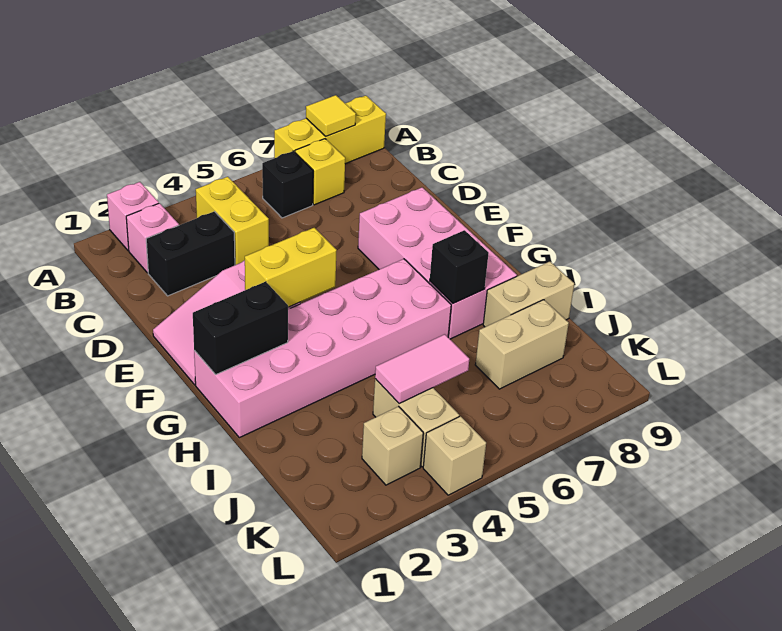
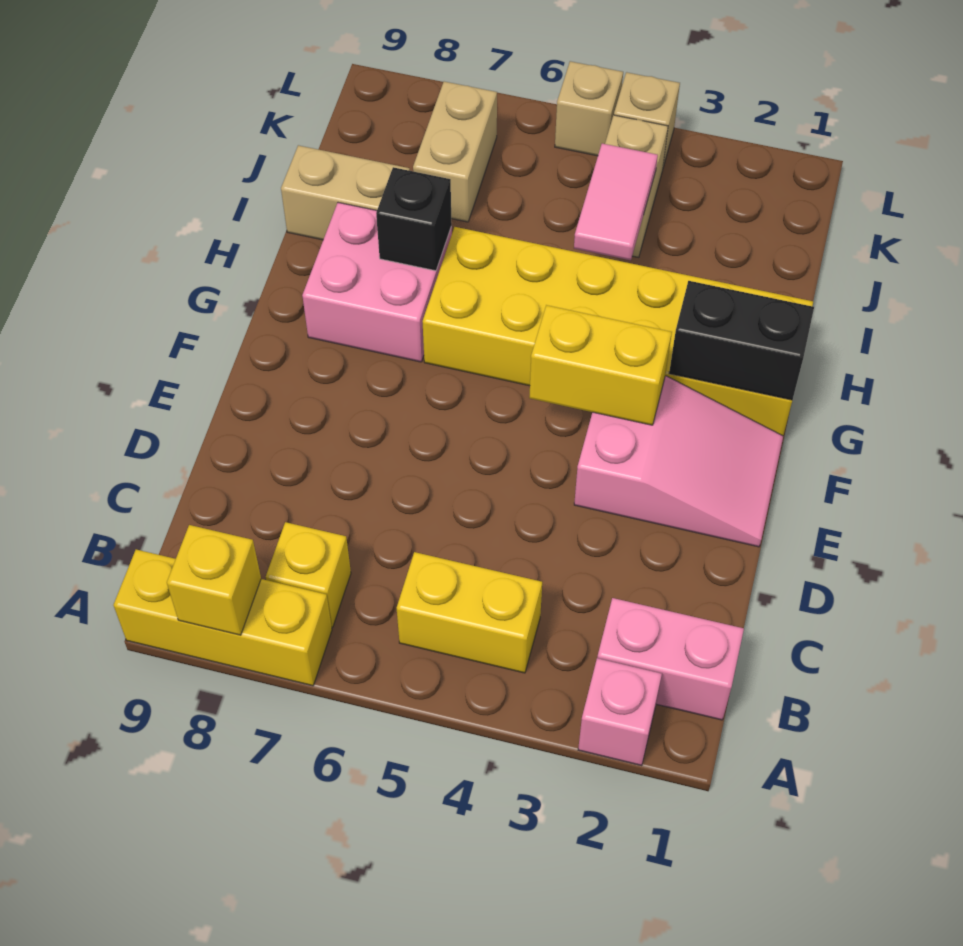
yellow tile A8 level 2 -> yellow brick A8 level 2
pink brick B2 level 1 -> pink brick B1:B2 level 1
yellow brick B4:C4 level 1 -> yellow brick B4:B5 level 1
black brick B6 level 1 -> none
black brick C2:C3 level 1 -> none
pink brick E7:H8 level 1 -> pink brick G7:H8 level 1
pink brick G1:H6 level 1 -> yellow brick G1:H6 level 1
pink tile J4:J5 level 2 -> pink tile I4:J4 level 2
tan brick J7:J8 level 1 -> tan brick J7:K7 level 1
tan brick K3 level 1 -> tan brick L5 level 1

